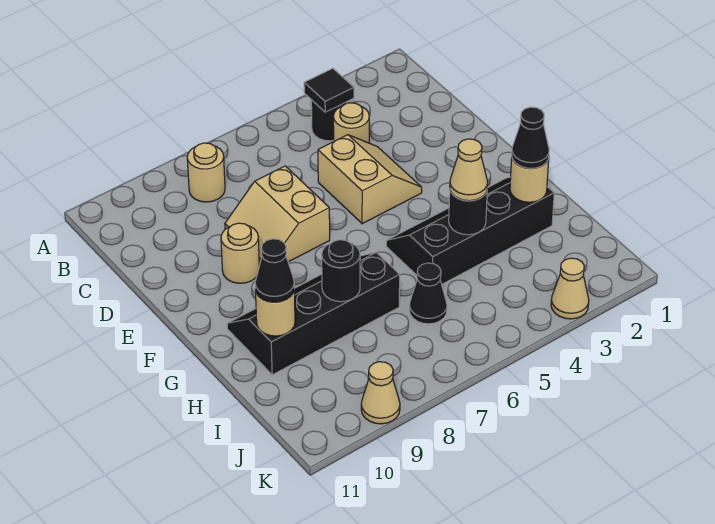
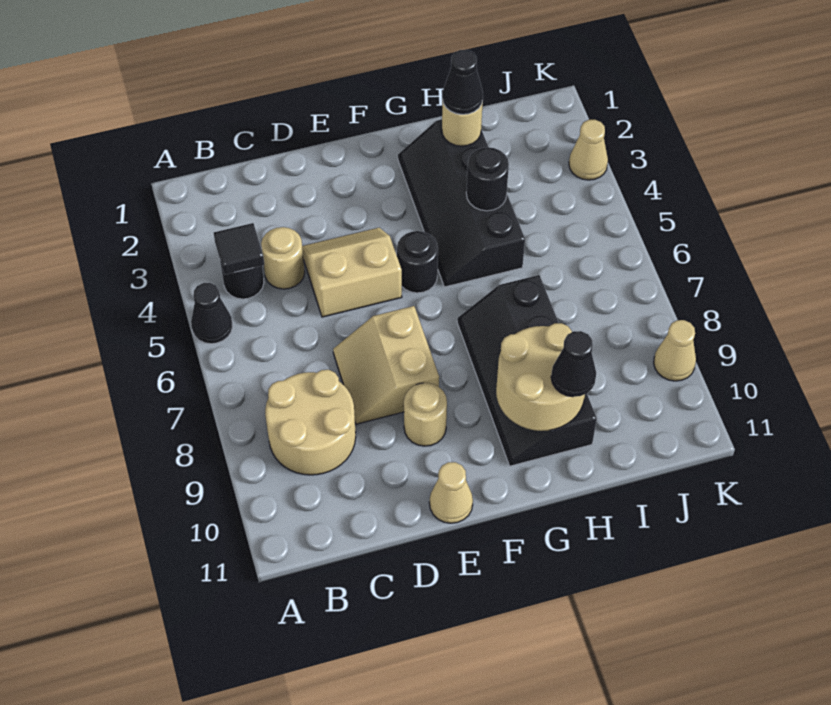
tan round brick B8 level 1 -> tan round brick B8:C9 level 1
tan slope D7:E8 level 1 top 7 -> tan slope D7:E8 level 1 top E
tan cone H4 level 3 -> tan cone E11 level 1
black round brick H8 level 2 -> black round brick F5 level 1
tan round brick H10 level 2 -> tan round brick G9:H10 level 2
black cone I6 level 1 -> black cone A5 level 1

